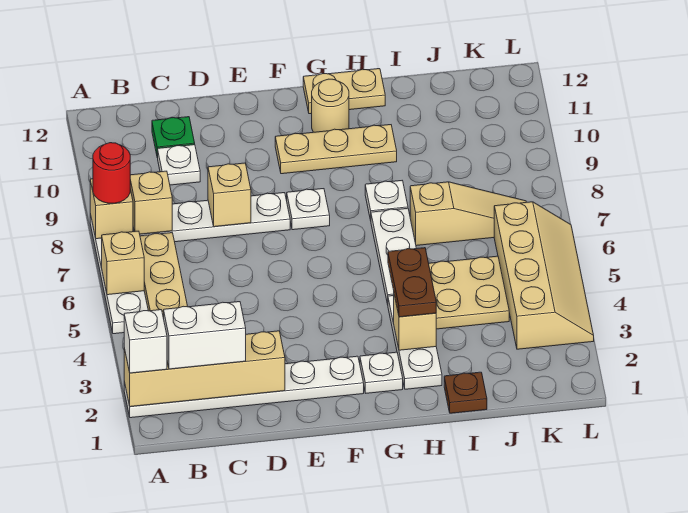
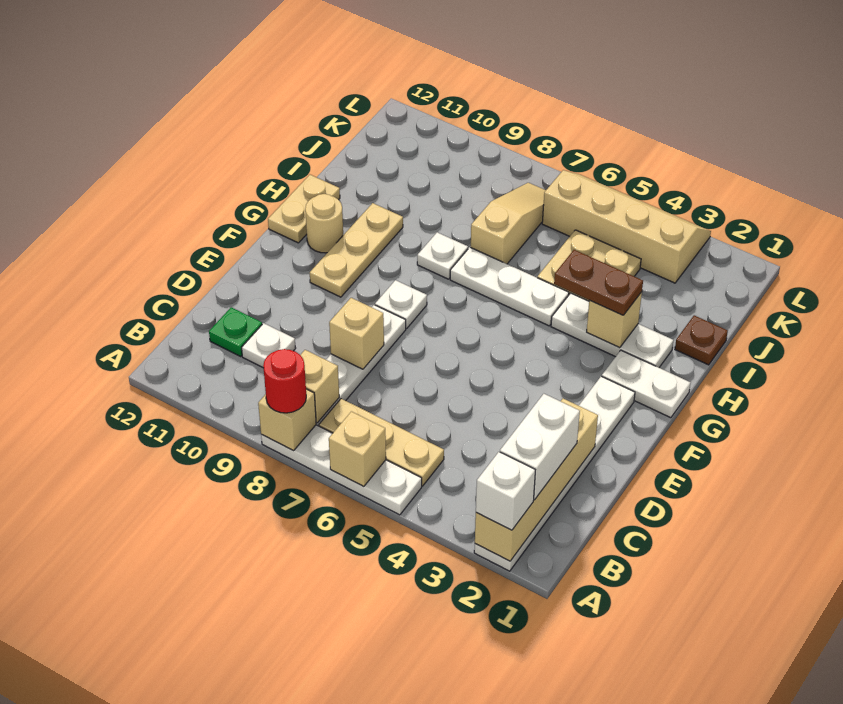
white plate G2 level 1 -> white plate G1:G2 level 1

